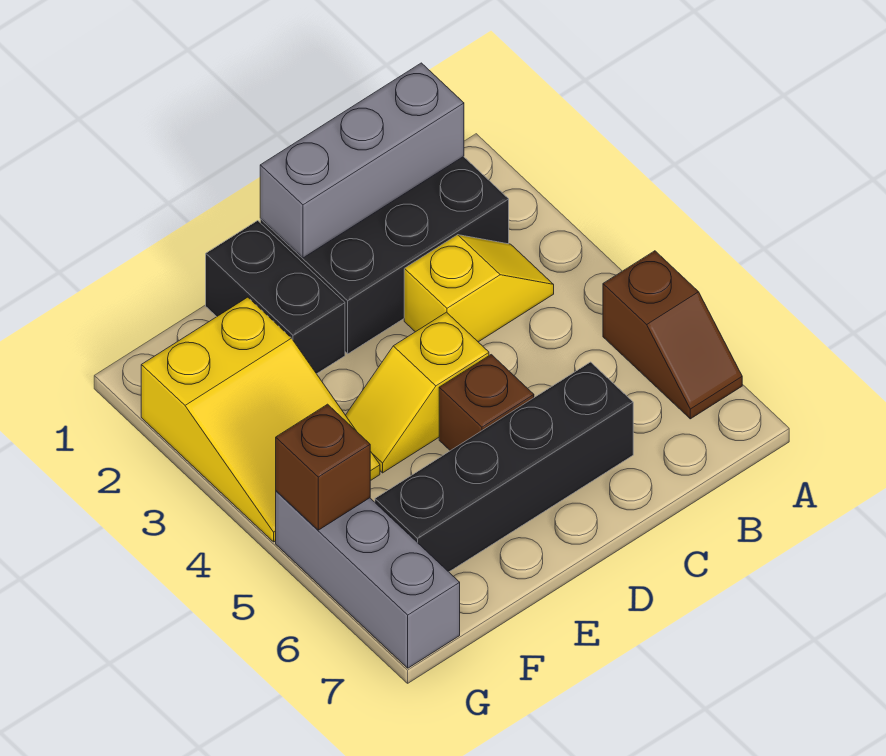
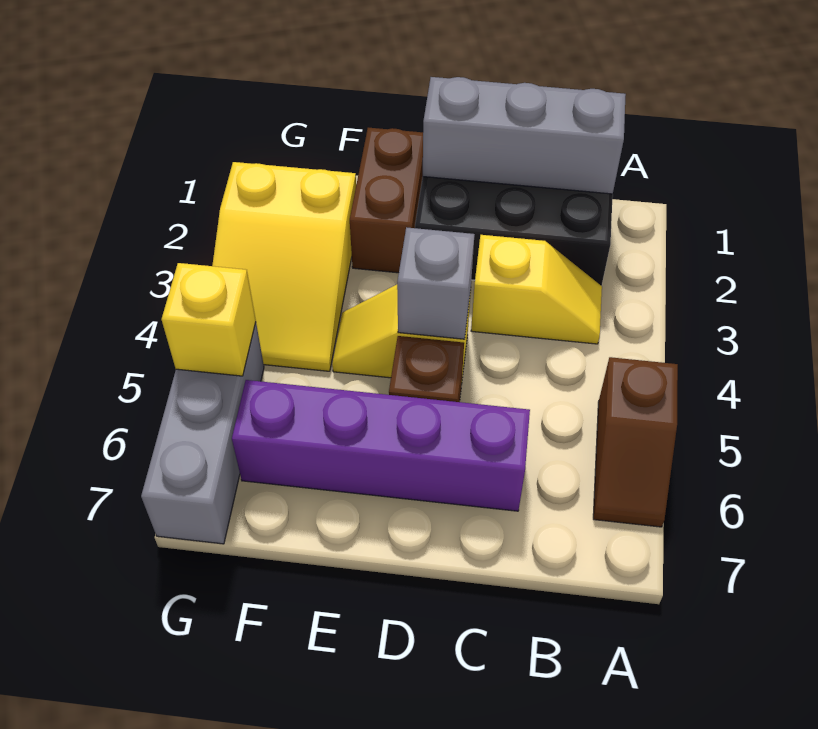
black brick C6:F6 level 1 -> purple brick C6:F6 level 1
none -> grey brick D4 level 2
black brick E1:E2 level 1 -> brown brick E1:E2 level 1
brown brick G5 level 2 -> yellow brick G5 level 2

